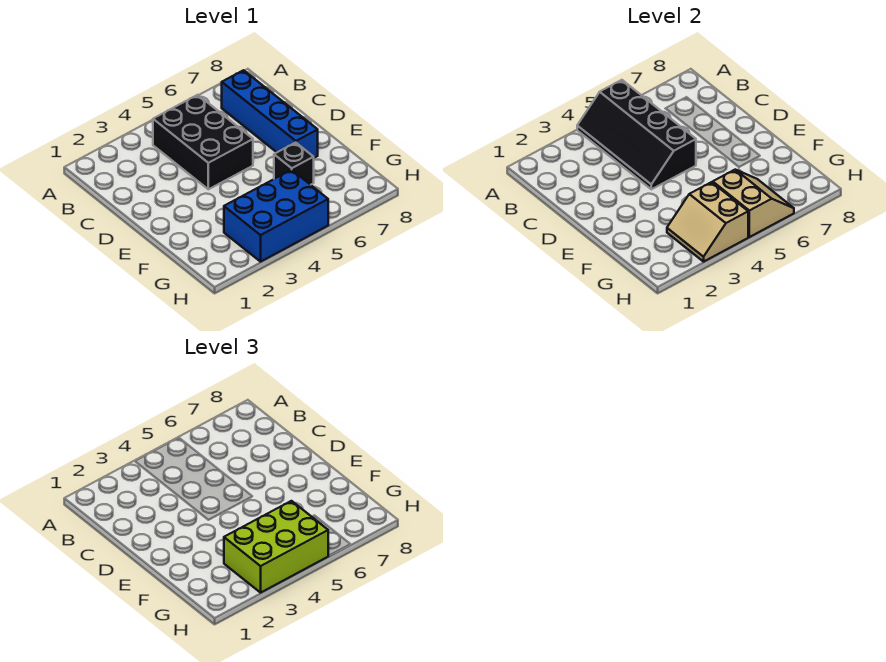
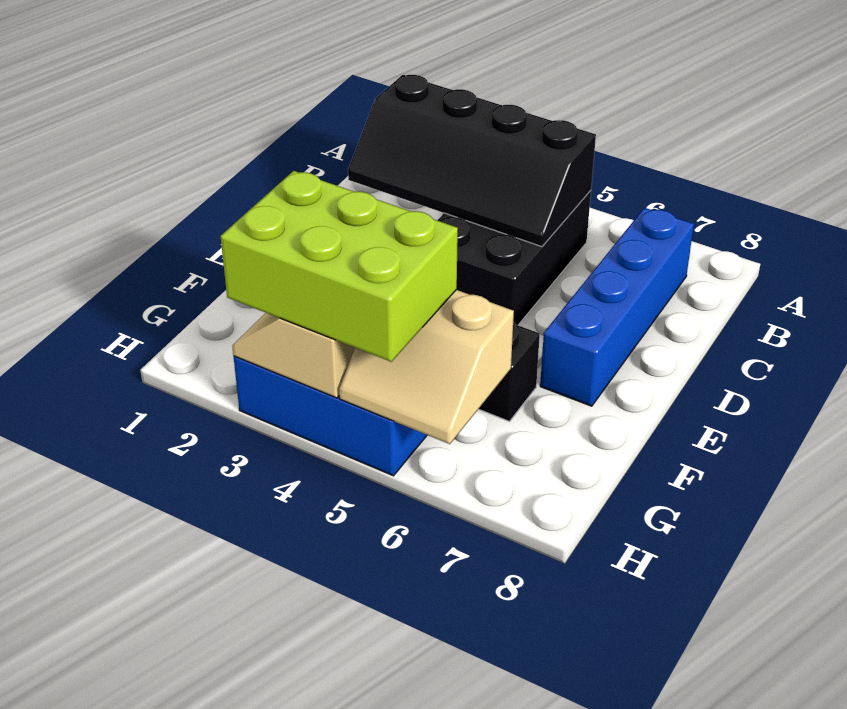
black slope A4:D5 level 2 top 5 -> black slope B2:C5 level 2 top B
tan slope G5:H6 level 2 top 5 -> tan slope G5:H6 level 2 top G

